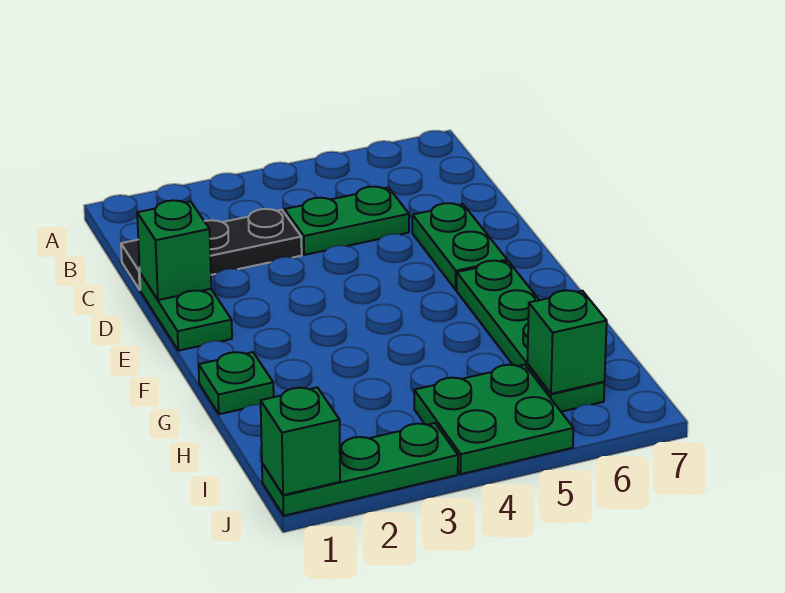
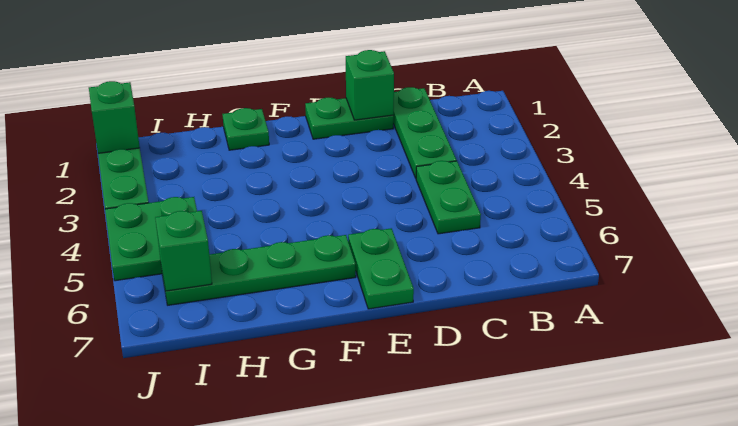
black plate C1:C3 level 1 -> green plate C1:C3 level 1
green plate D6:E6 level 1 -> green plate E6:E7 level 1

